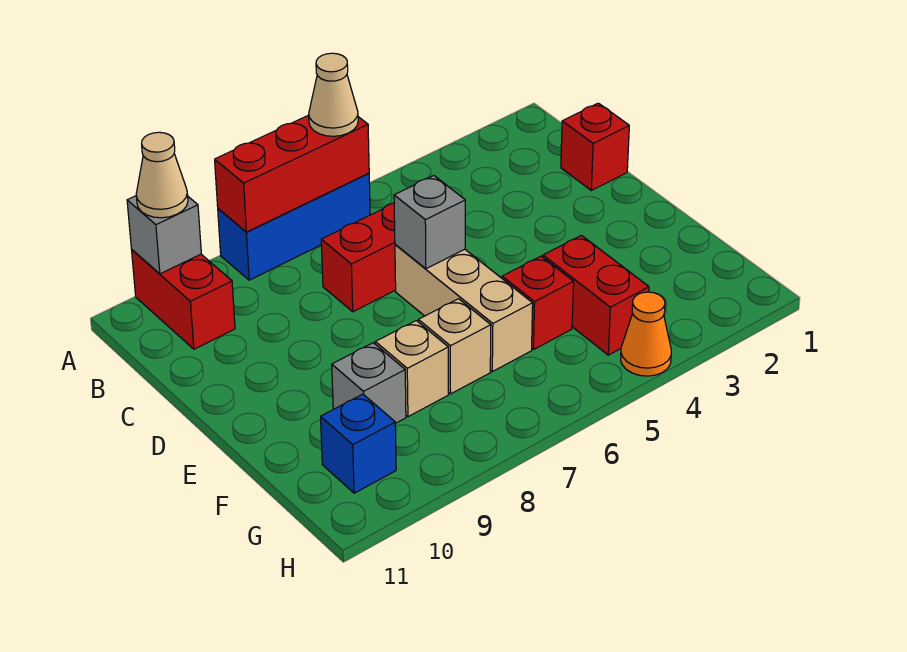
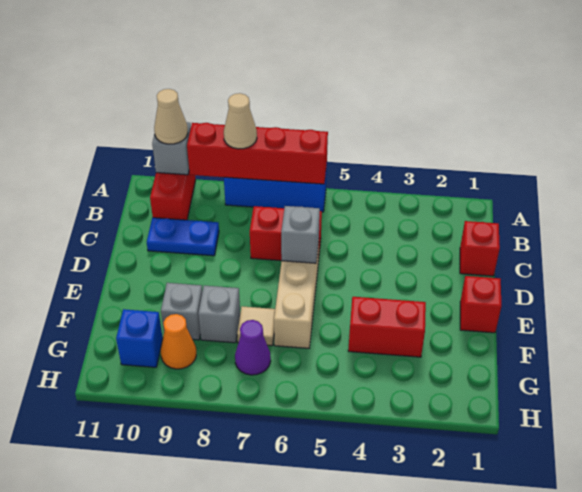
red brick A6:A8 level 2 -> red brick A6:A9 level 2
tan cone A6 level 3 -> tan cone A8 level 3
none -> blue plate C9:C10 level 1
red brick F4:G4 level 1 -> red brick F3:F4 level 1
red brick F5 level 1 -> red brick E1 level 1
tan brick F7 level 1 -> tan tile F7 level 1
tan brick F8 level 1 -> grey brick F8 level 1
none -> purple cone G7 level 1
orange cone H4 level 1 -> orange cone G9 level 1

